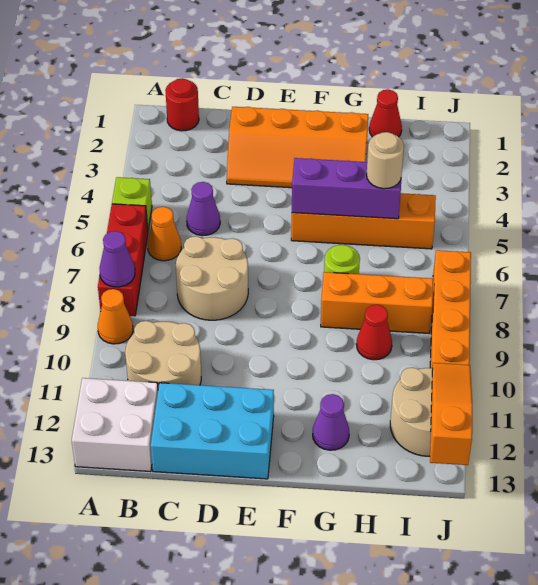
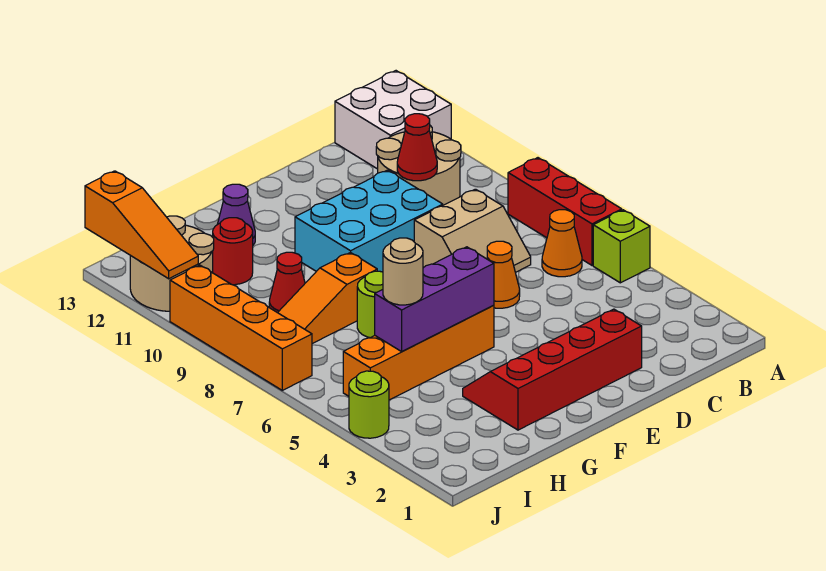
purple cone A8 level 2 -> none
orange cone A9 level 1 -> orange cone D6 level 1
red round brick B1 level 1 -> red round brick H11 level 1
purple cone C5 level 1 -> none
tan round brick C7:D8 level 1 -> tan slope C7:D8 level 1 top 8
cyan brick C12:E13 level 1 -> cyan brick D9:F10 level 1
orange slope D2:G3 level 1 top 2 -> red slope D2:G3 level 1 top 2
orange brick G8:I8 level 1 -> orange slope G8:I8 level 1 top G
red cone H1 level 1 -> red cone C10 level 2
none -> lime round brick J4 level 1

